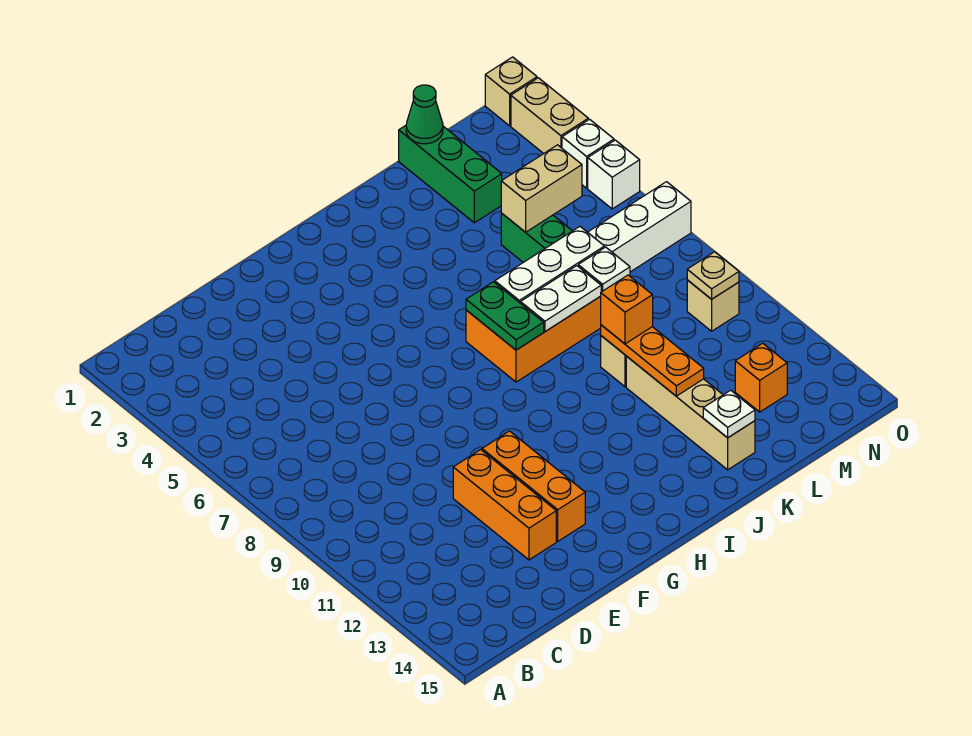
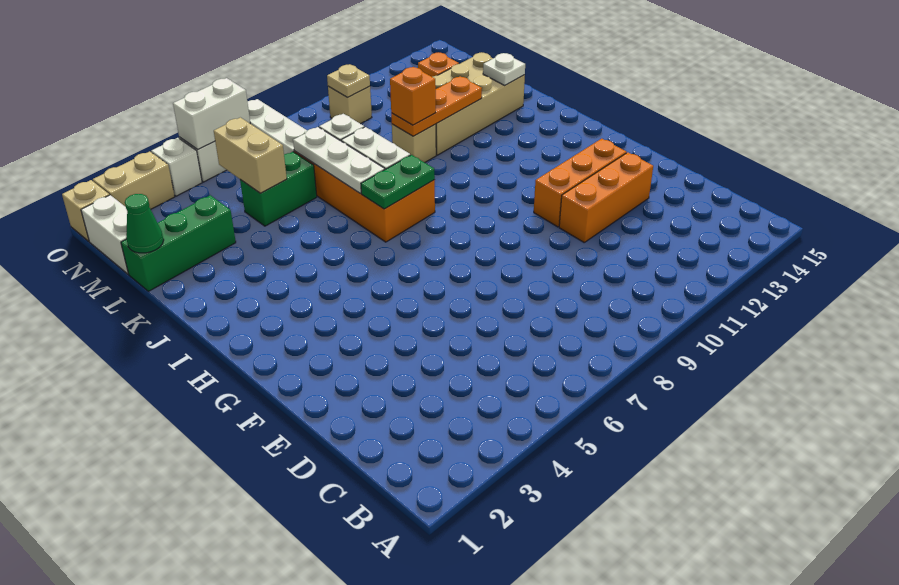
tan brick K11:K14 level 1 -> tan brick K11:L14 level 1
none -> white brick M1:N1 level 1
none -> white brick O5:O6 level 2

